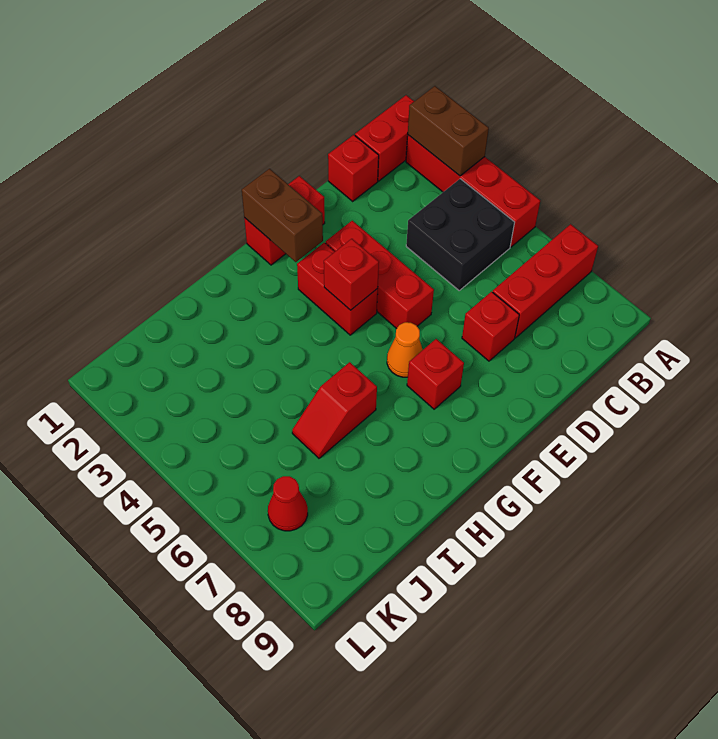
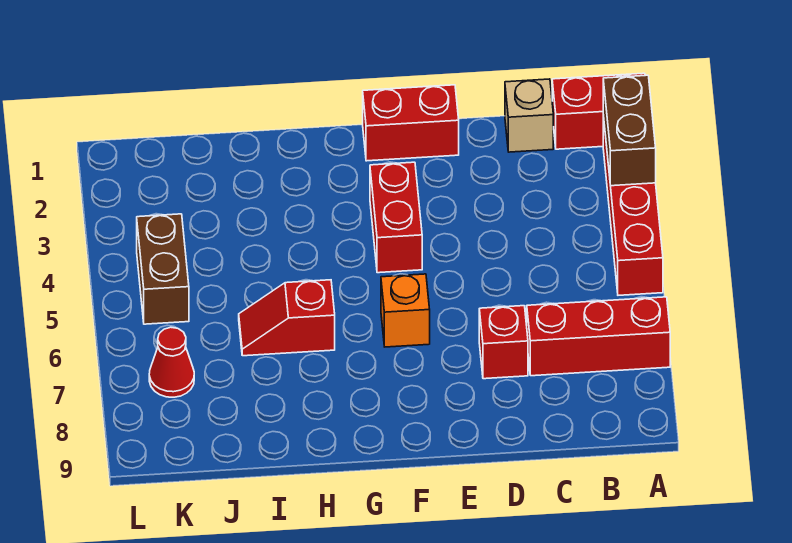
black brick B4:C5 level 1 -> none
red brick C1 level 1 -> tan brick C1 level 1
red brick E3:E5 level 1 -> none
brown brick F1:F2 level 2 -> brown brick K4:K5 level 1
red brick F4 level 2 -> none
orange cone F6 level 1 -> orange brick F6 level 1
red brick F7 level 1 -> none

